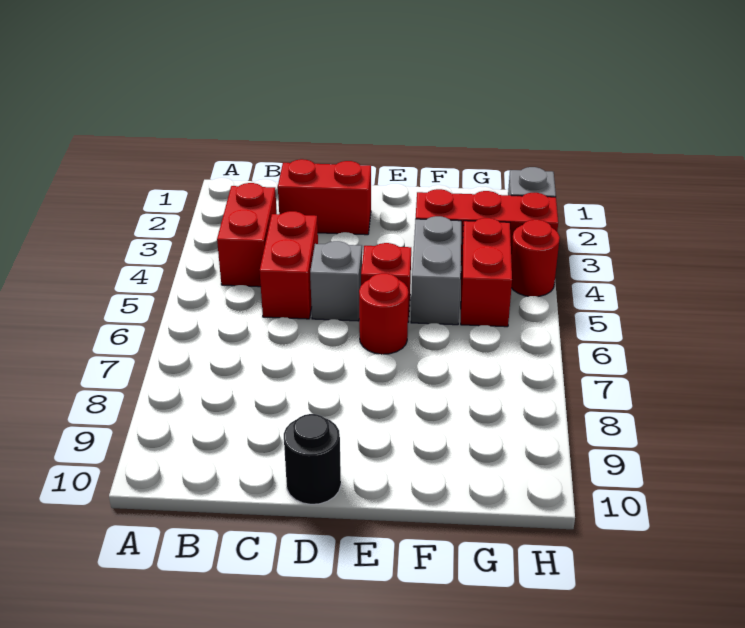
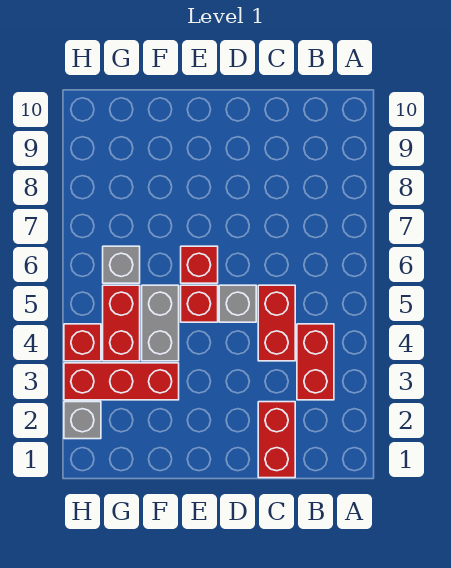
red brick C2:D2 level 1 -> red brick C1:C2 level 1
black round brick D10 level 1 -> none
red round brick E6 level 1 -> red brick E6 level 1
none -> grey brick G6 level 1
red round brick H4 level 1 -> red brick H4 level 1

